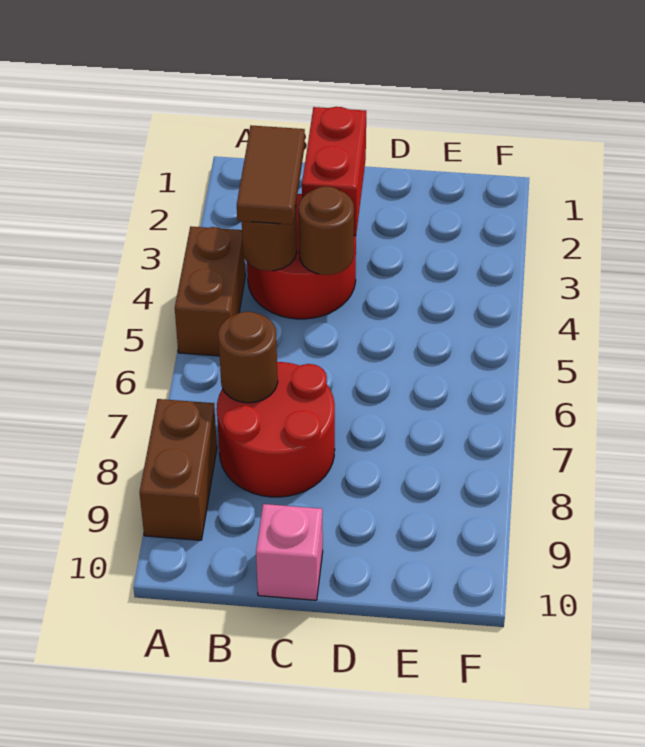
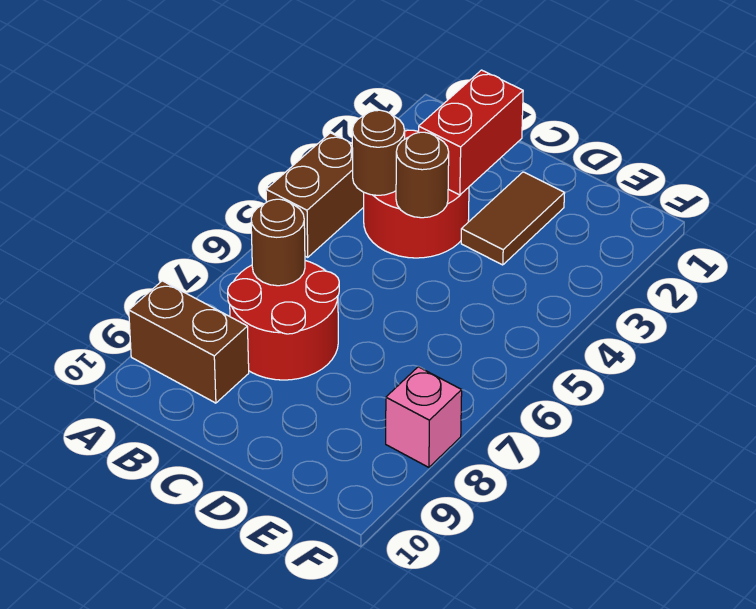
brown brick A8:A9 level 1 -> brown brick A9:B9 level 1
brown tile B3:B4 level 3 -> brown tile D2:D3 level 1
pink brick C10 level 1 -> pink brick F8 level 1

